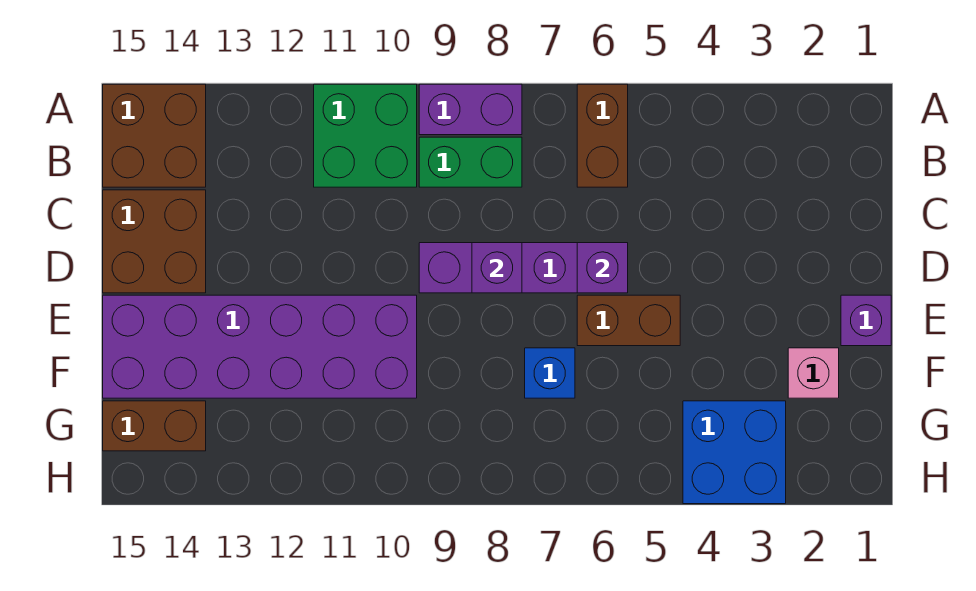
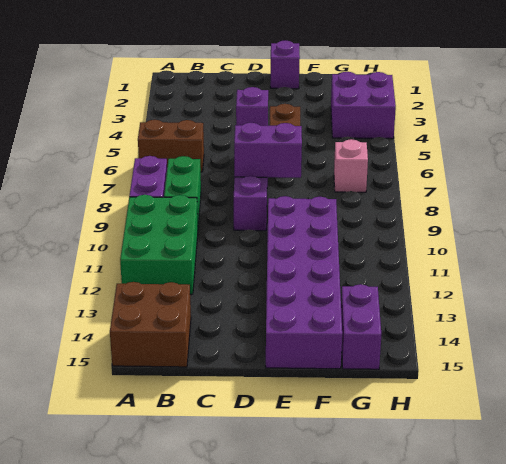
green brick A10:B11 level 1 -> green brick A10:B12 level 1
brown brick C14:D15 level 1 -> none
purple brick D8 level 2 -> purple brick D8:E8 level 2
pink brick F2 level 1 -> pink brick G7 level 1
blue brick F7 level 1 -> none
blue brick G3:H4 level 1 -> purple brick G3:H4 level 1
brown brick G14:G15 level 1 -> purple brick G14:G15 level 1

